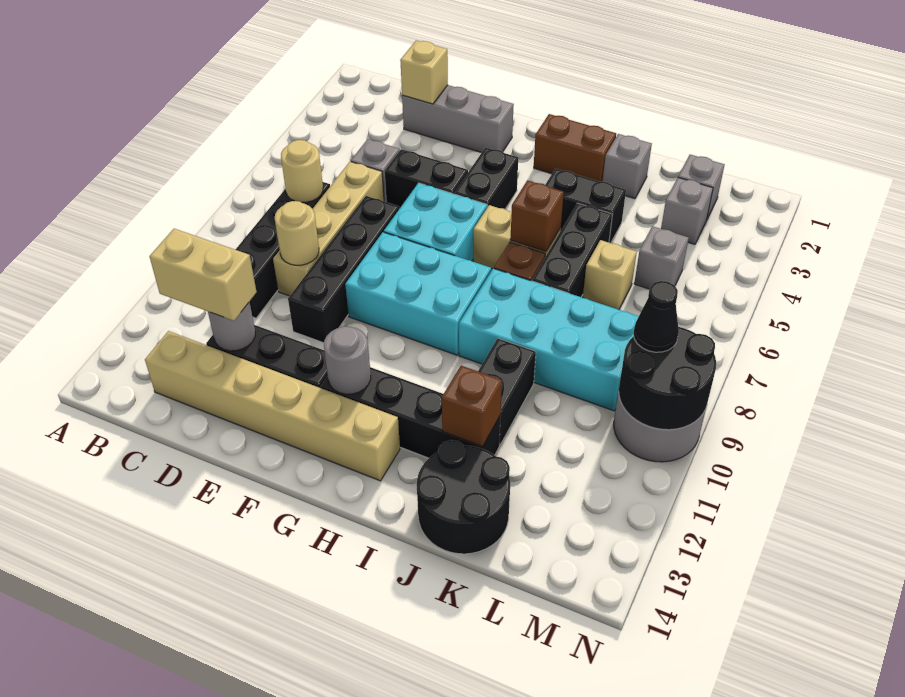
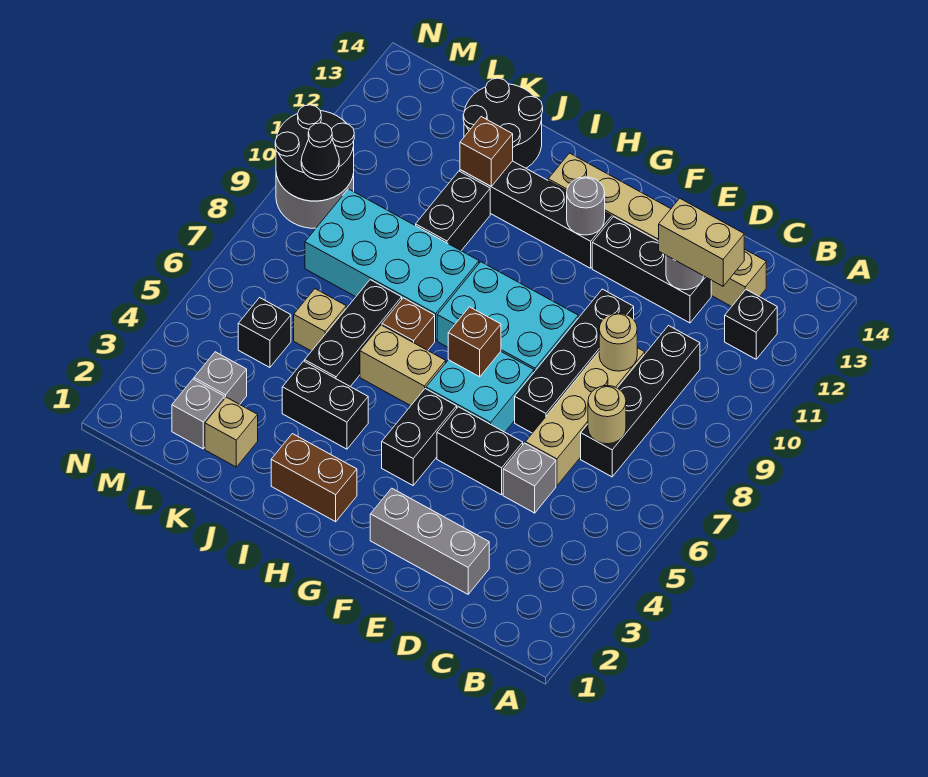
none -> black brick B12 level 1
tan brick D2 level 2 -> tan brick K2 level 1
brown brick I6 level 2 -> brown brick G7 level 2
grey brick J2 level 1 -> none
grey brick L5 level 1 -> black brick L5 level 1

